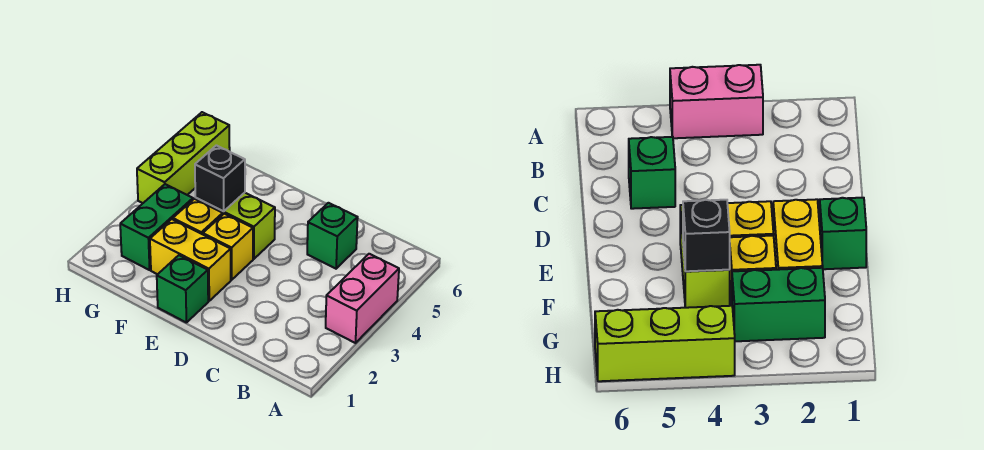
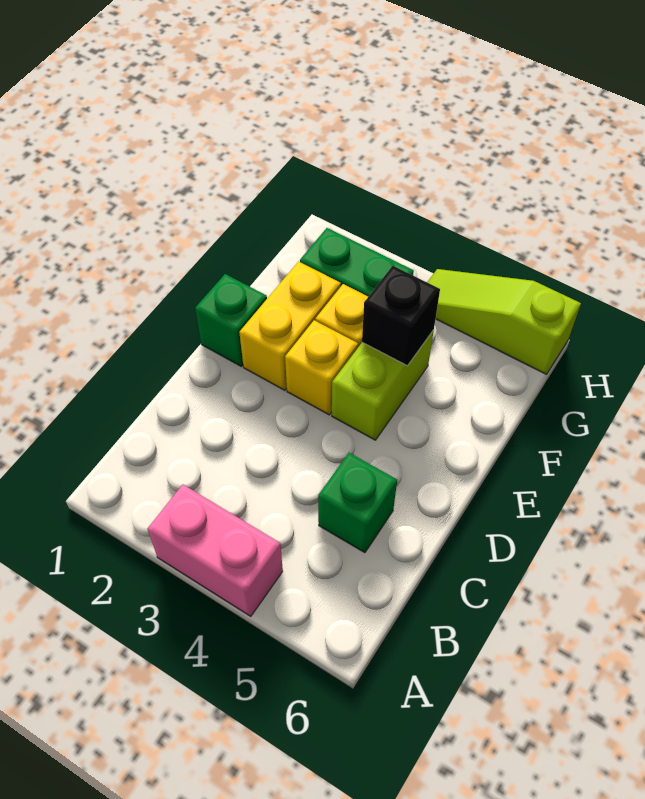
lime brick H4:H6 level 1 -> lime slope H4:H6 level 1 top 6

